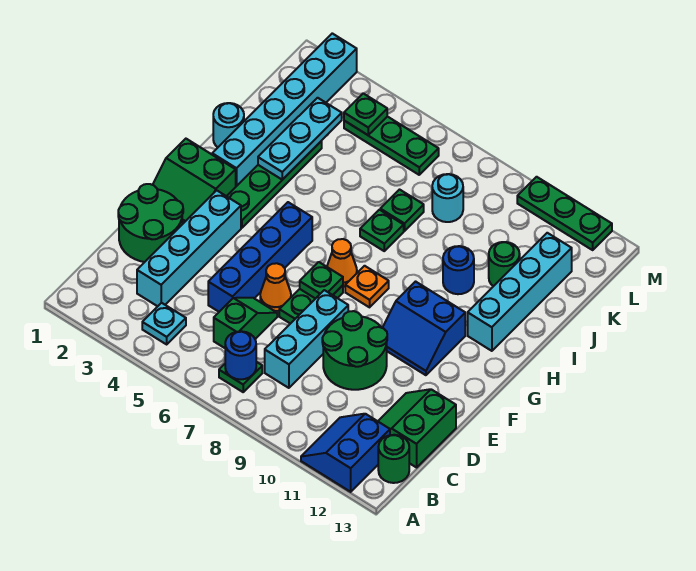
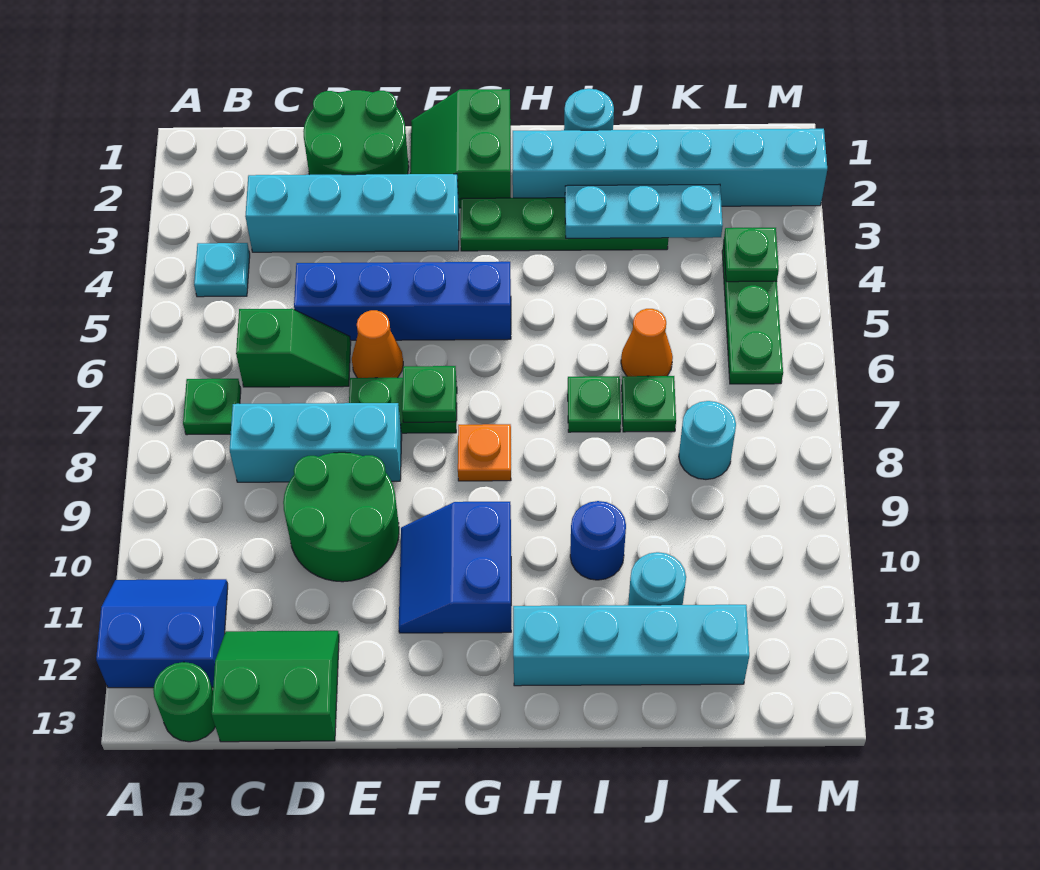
blue round brick B7 level 2 -> none
orange cone G7 level 1 -> orange cone J6 level 1
green round brick J11 level 1 -> cyan round brick J11 level 1
green plate M10:M12 level 1 -> none

